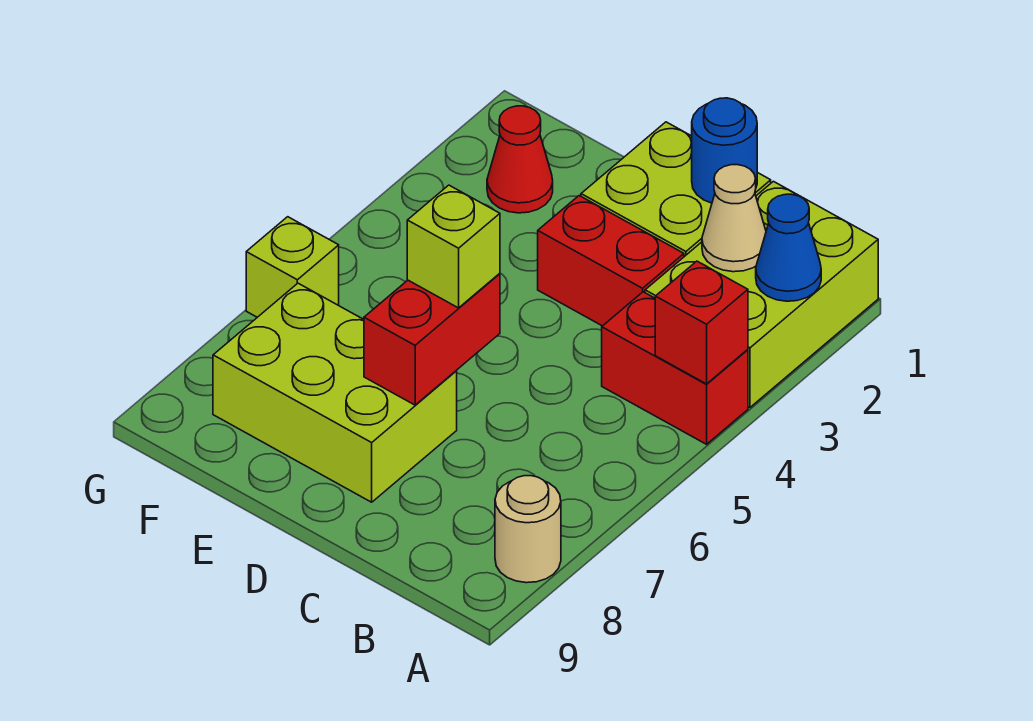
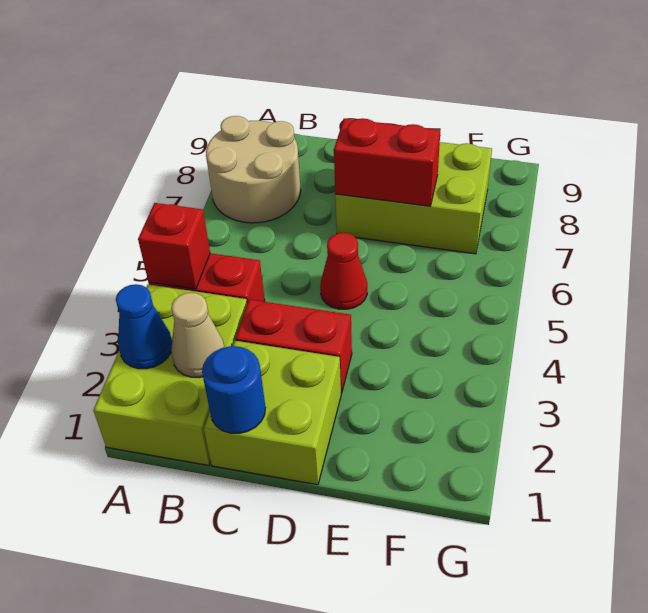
tan round brick A8 level 1 -> tan round brick A7:B8 level 1
red brick D6:D7 level 2 -> red brick D7:E7 level 2
lime brick D6 level 3 -> none
red cone F2 level 1 -> red cone D5 level 1
lime brick G6 level 1 -> none

